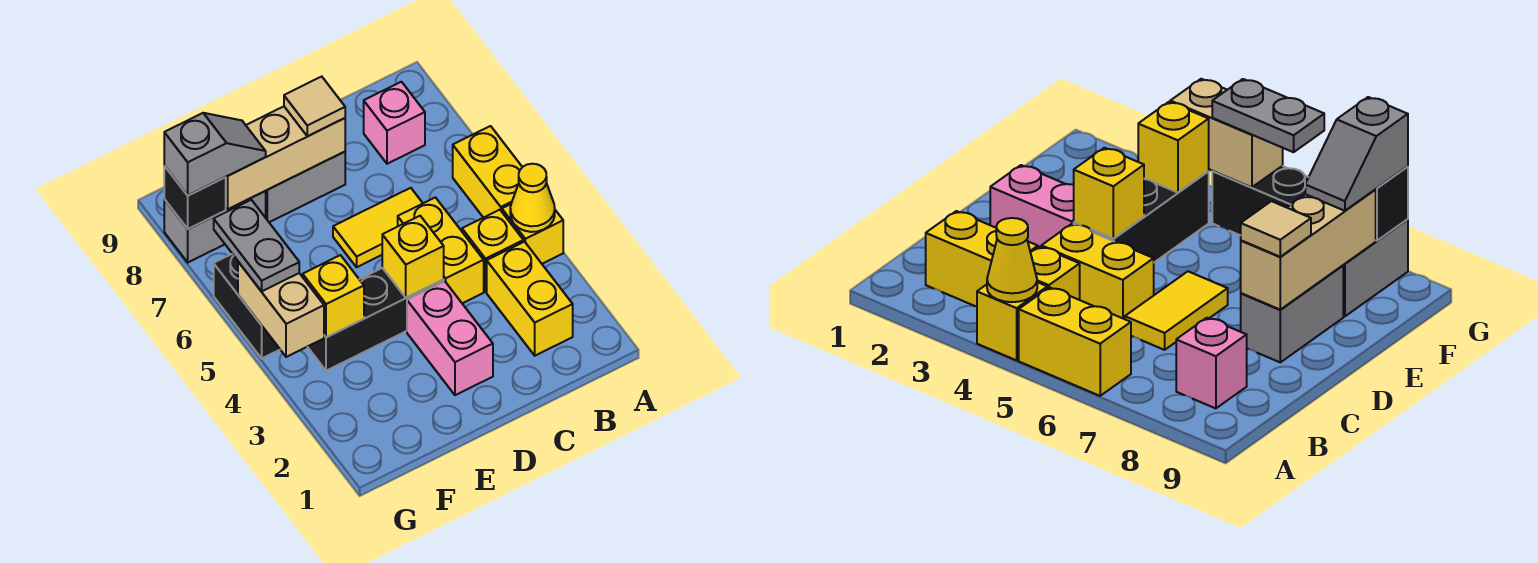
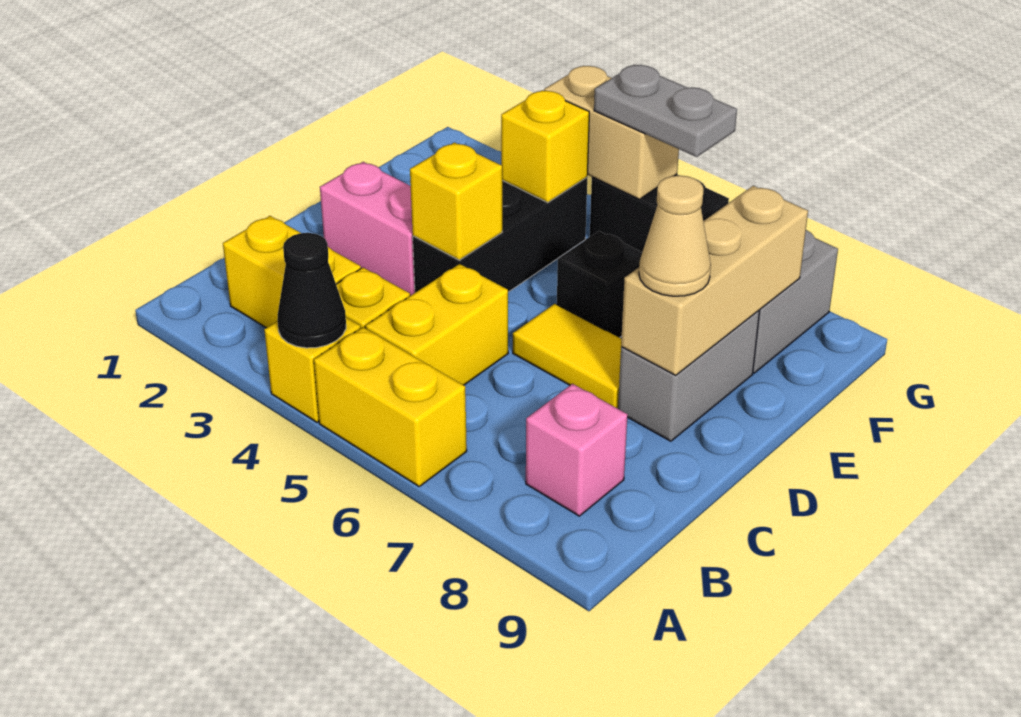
yellow cone A4 level 2 -> black cone A4 level 2
yellow brick C4:C5 level 1 -> yellow brick B5:C5 level 1
yellow tile C6:D6 level 1 -> yellow tile D6:D7 level 1
tan tile D8 level 3 -> tan cone D8 level 3
grey slope F8:G8 level 3 top G -> none
black brick G8 level 2 -> black brick E6 level 1

